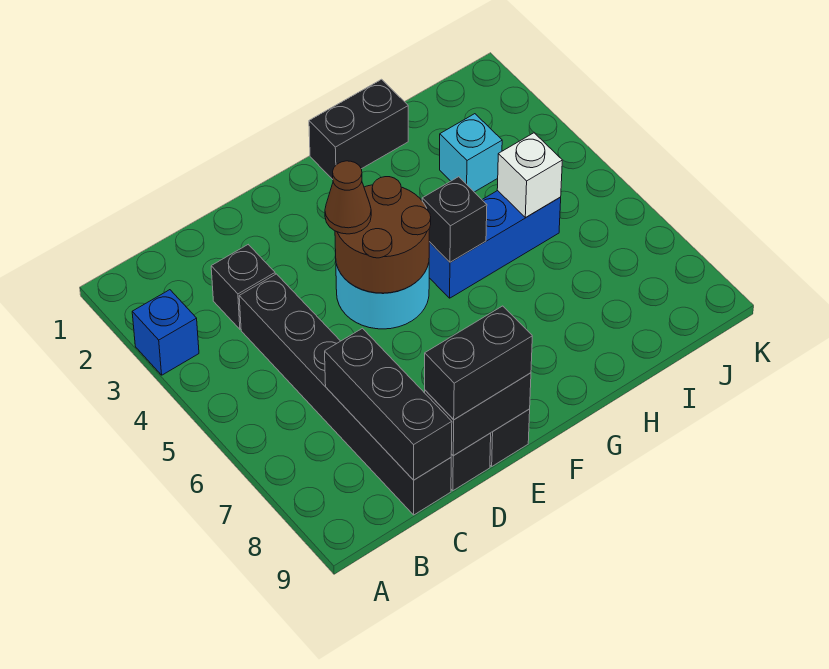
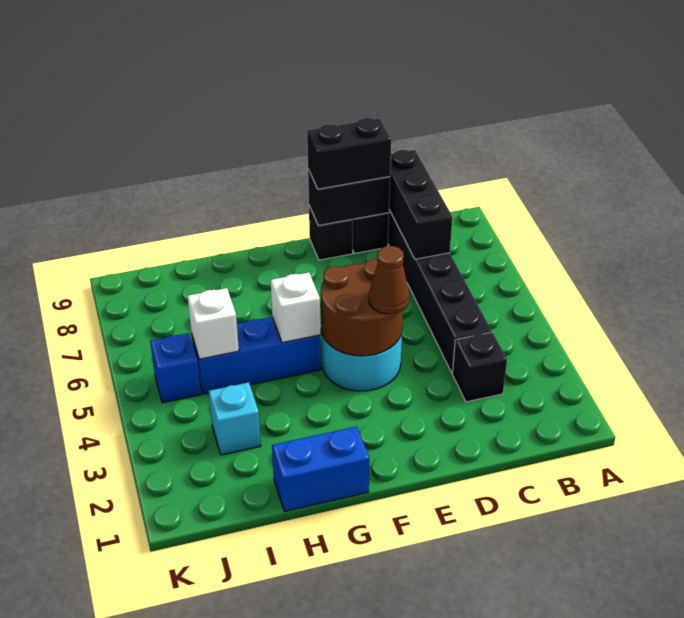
blue brick A3 level 1 -> blue brick J5 level 1
black brick G1:H1 level 1 -> blue brick G1:H1 level 1
black brick G5 level 2 -> white brick G5 level 2

